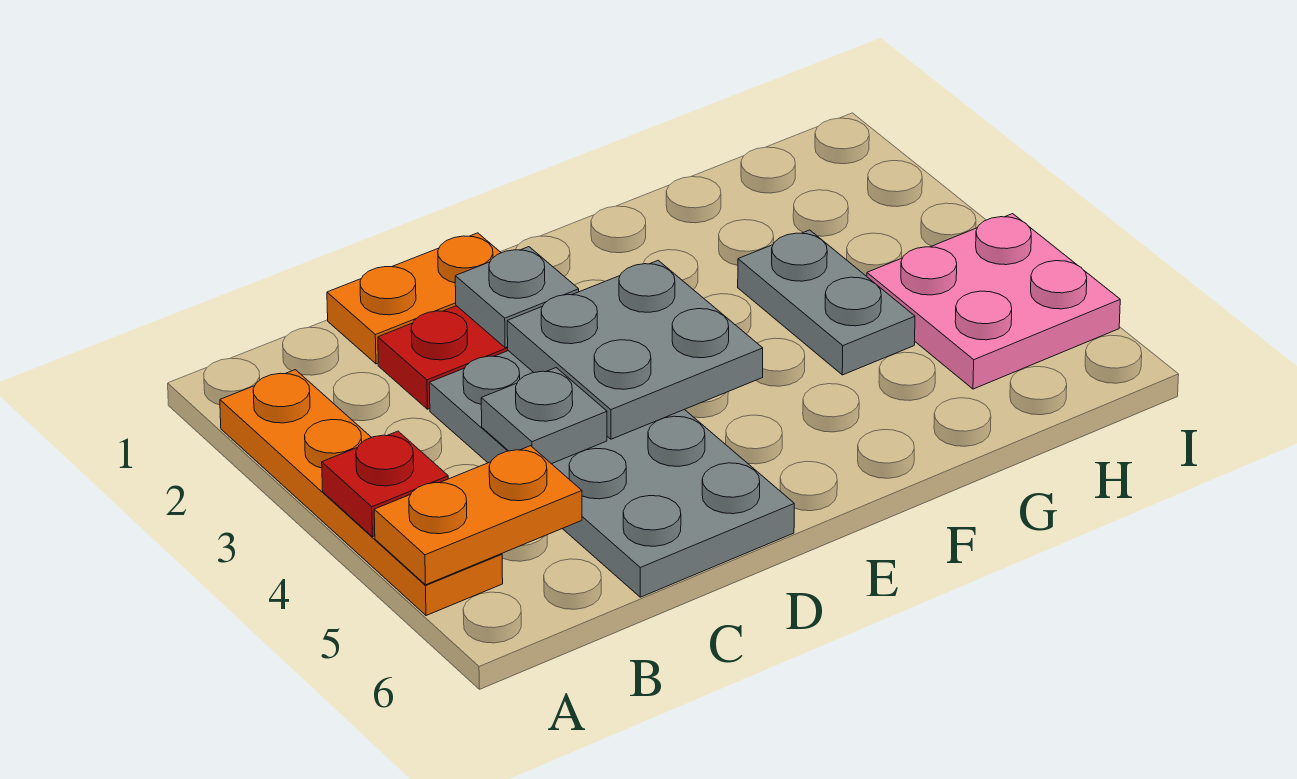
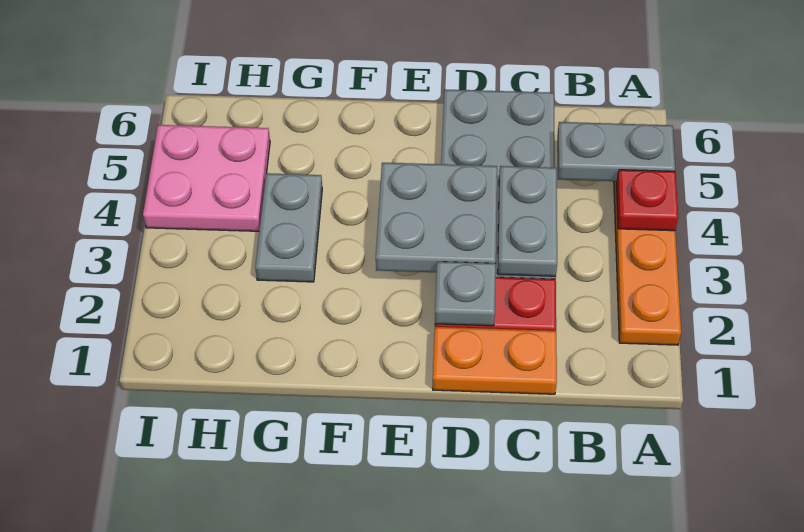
orange plate A5:B5 level 2 -> grey plate A5:B5 level 2
grey plate C4 level 2 -> grey plate C3:C4 level 2

